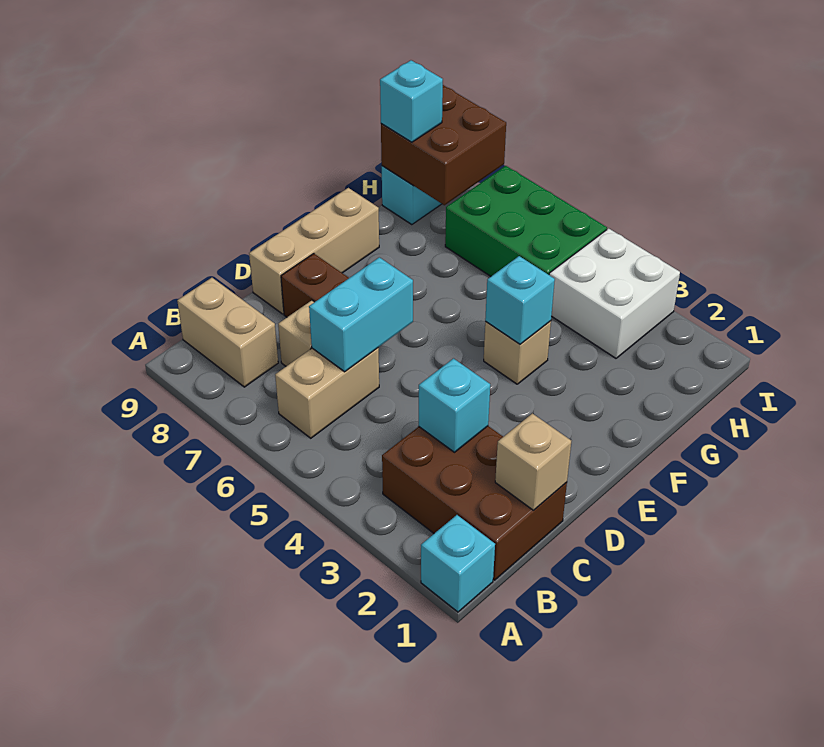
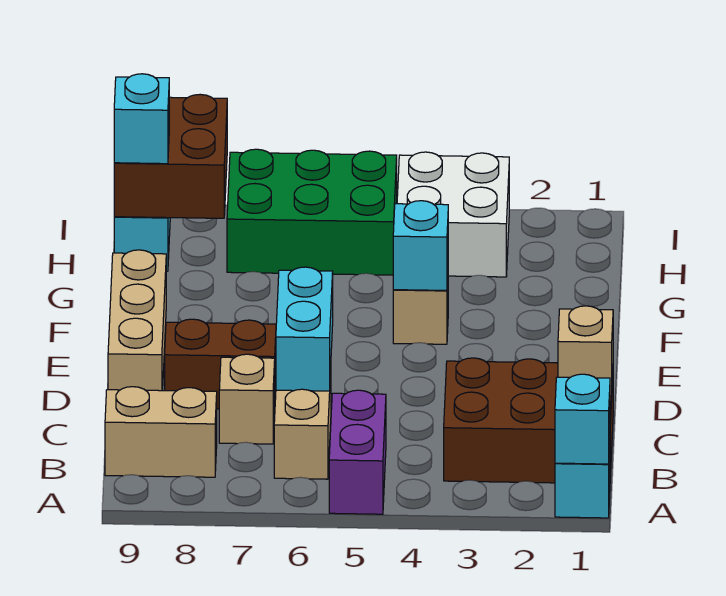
none -> purple brick A5:B5 level 1
cyan brick C3 level 2 -> cyan brick A1 level 2

